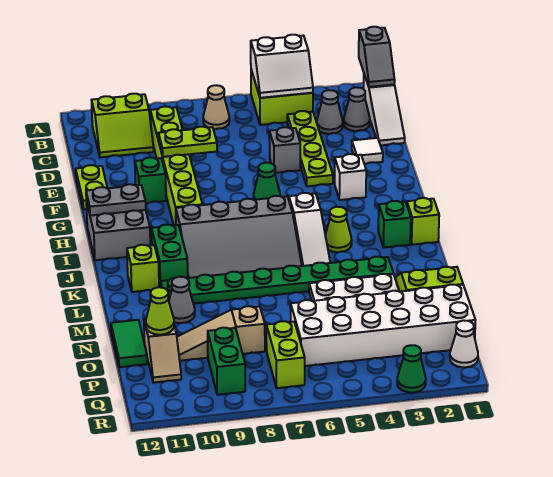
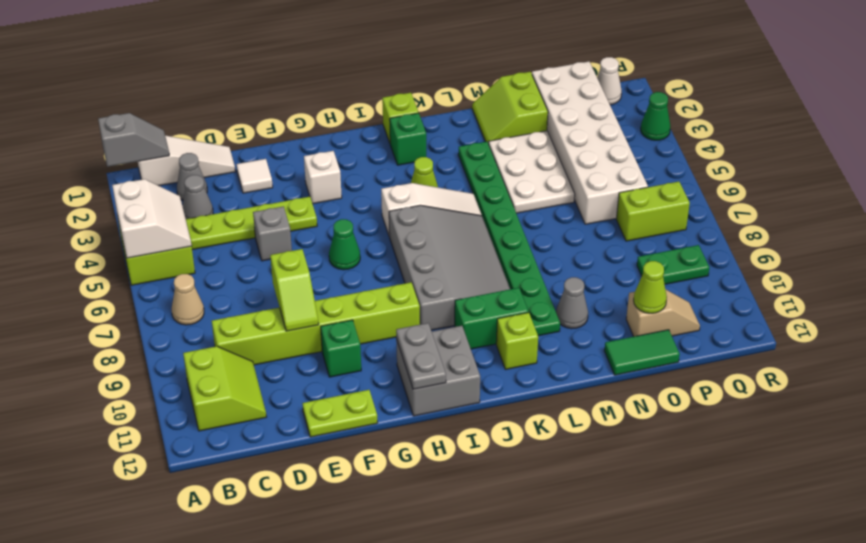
lime plate E8:E9 level 2 -> lime slope E8:E9 level 2 top 8
tan slope O8:O10 level 1 top 8 -> none
green brick P9:Q9 level 1 -> green plate P9:Q9 level 1

